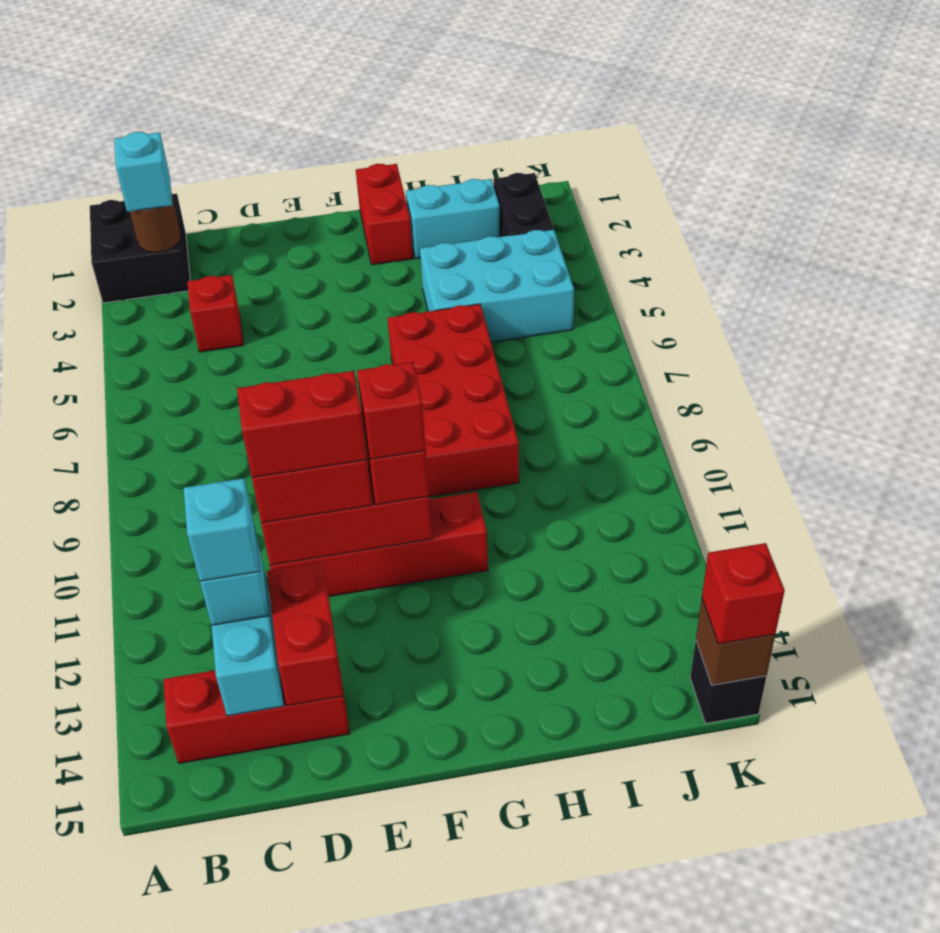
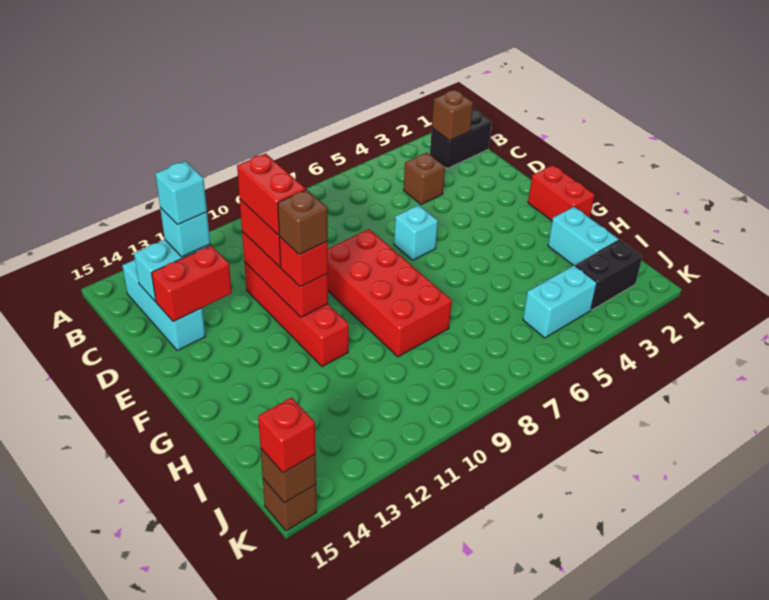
black brick A1:B2 level 1 -> black brick B1:B2 level 1
brown round brick B2 level 2 -> brown brick B2 level 2
cyan brick B2 level 3 -> cyan brick E6 level 1
red brick B14:D14 level 1 -> cyan brick B14:D14 level 1
red brick C4 level 1 -> brown brick C4 level 1
red brick F11 level 4 -> brown brick F11 level 4
red brick G1:G2 level 1 -> red brick F1:G1 level 1
red brick G6:H9 level 1 -> red brick E8:H9 level 1
cyan brick H4:J5 level 1 -> cyan brick J4:J5 level 1
black brick K15 level 1 -> brown brick K15 level 1

